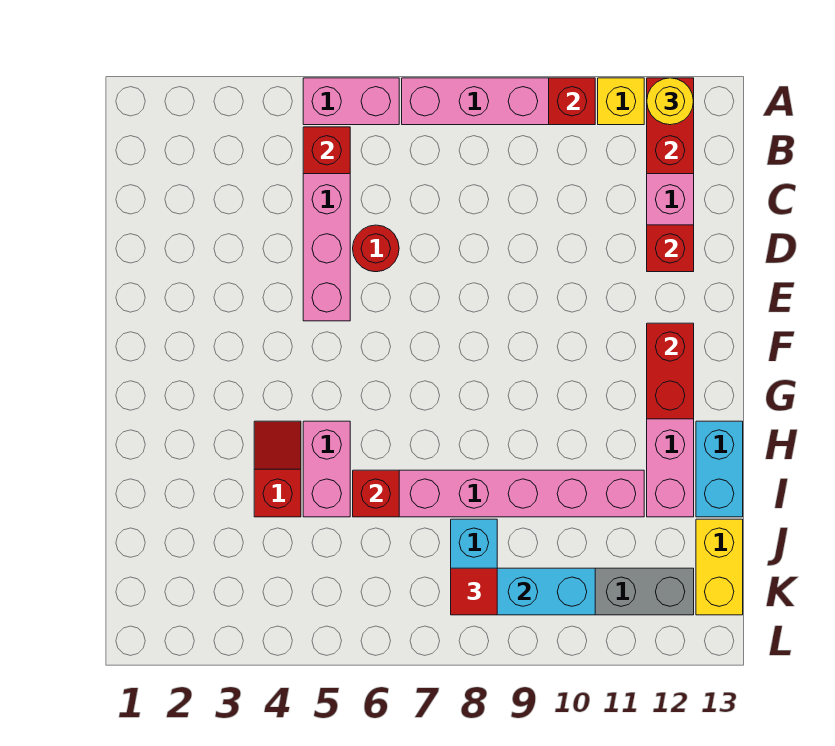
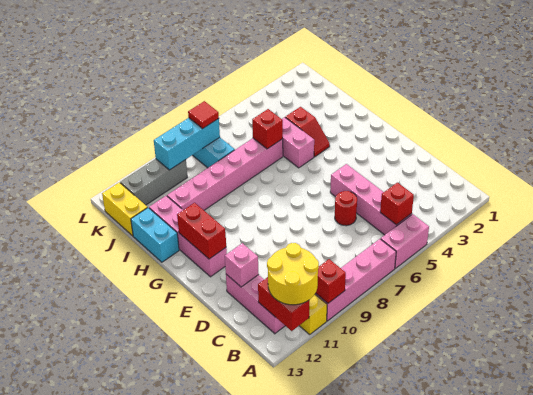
yellow round brick A12 level 3 -> yellow round brick A11:B12 level 3
red brick D12 level 2 -> pink brick D12 level 2

